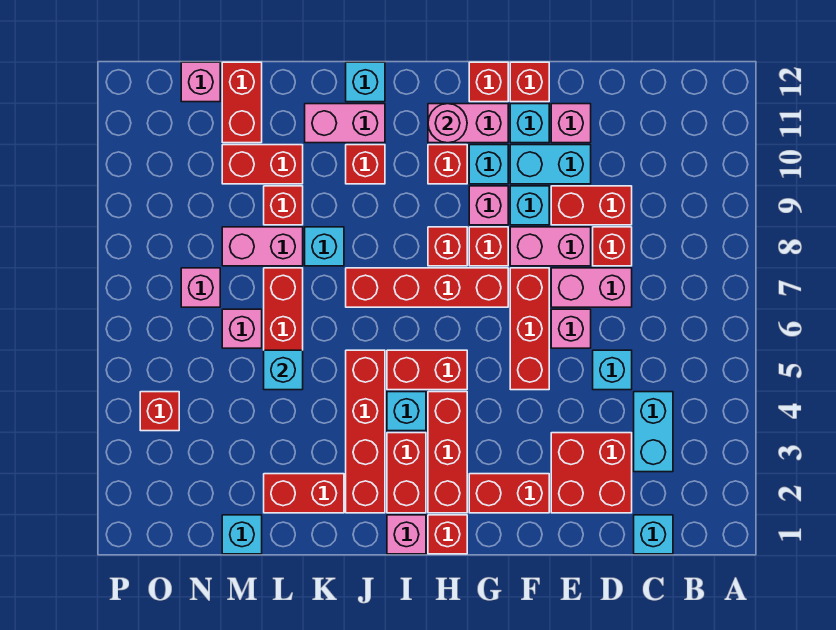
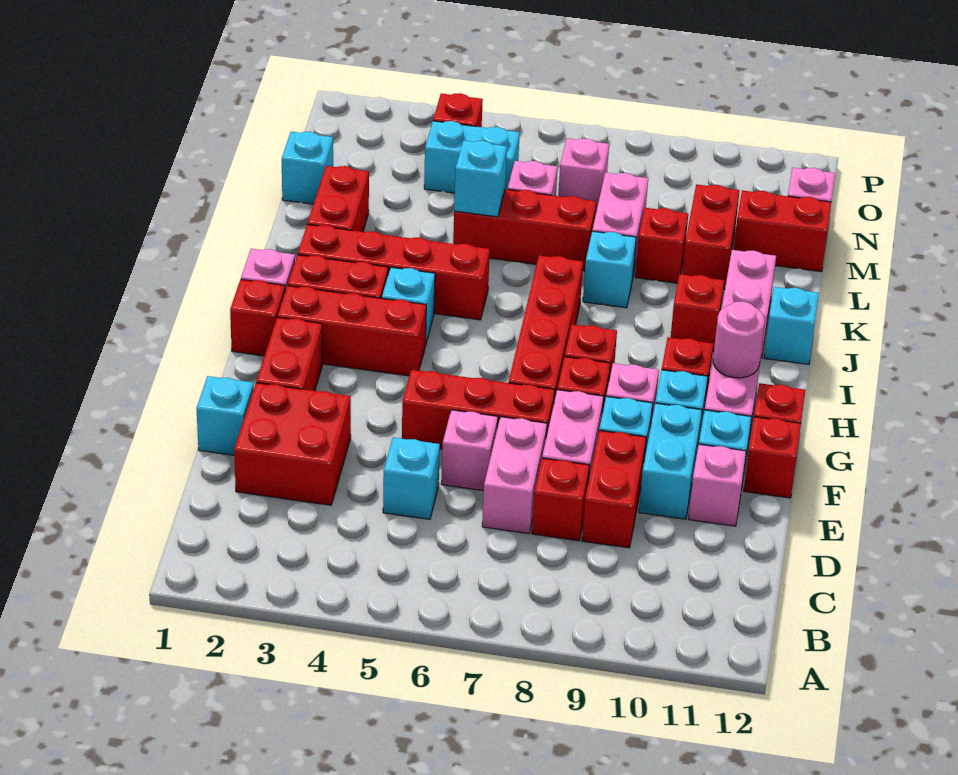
cyan brick C1 level 1 -> cyan brick E1 level 1
cyan brick C3:C4 level 1 -> cyan brick N4:N5 level 1
red brick H5:I5 level 1 -> none

